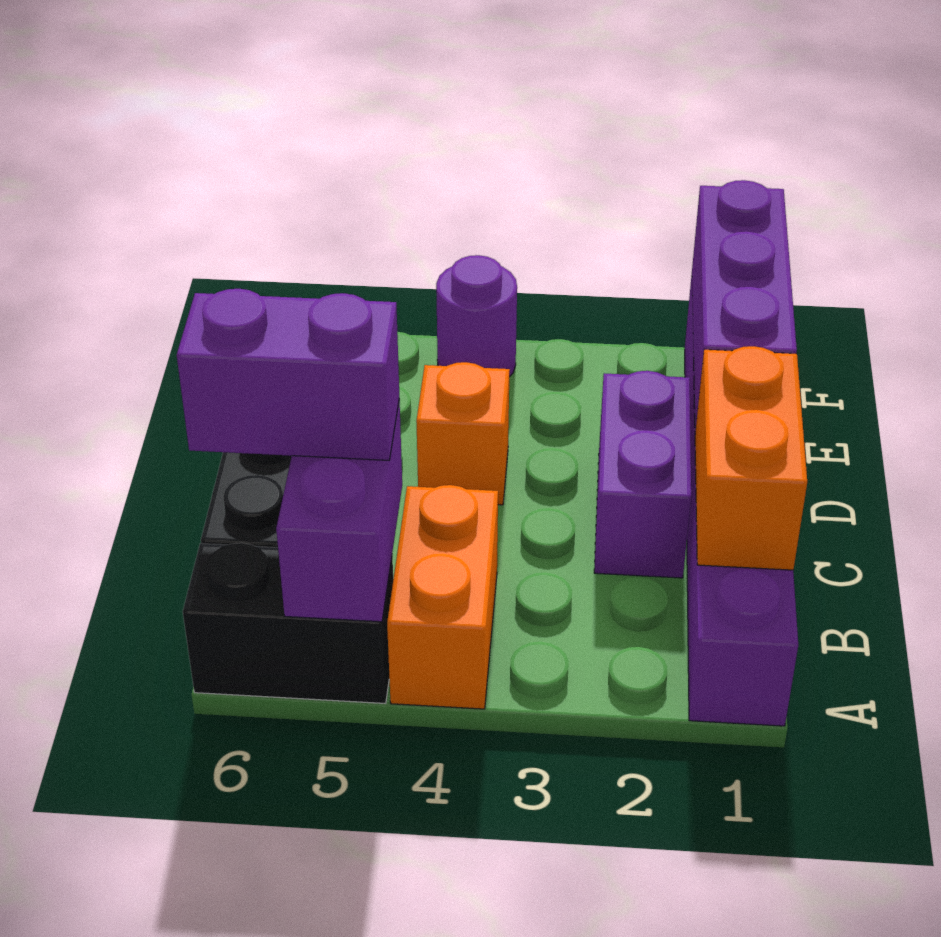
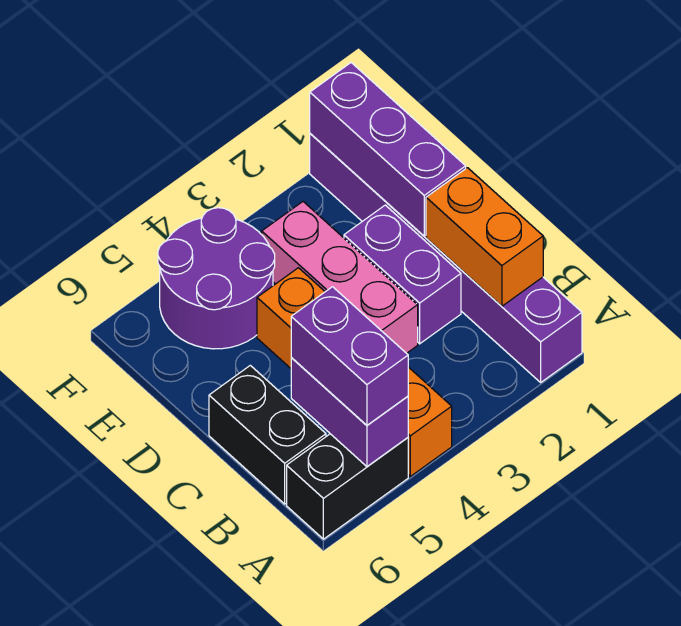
purple brick B5:B6 level 3 -> purple brick A5:B5 level 3
none -> pink brick C3:E3 level 1
purple round brick F4 level 1 -> purple round brick E4:F5 level 1

